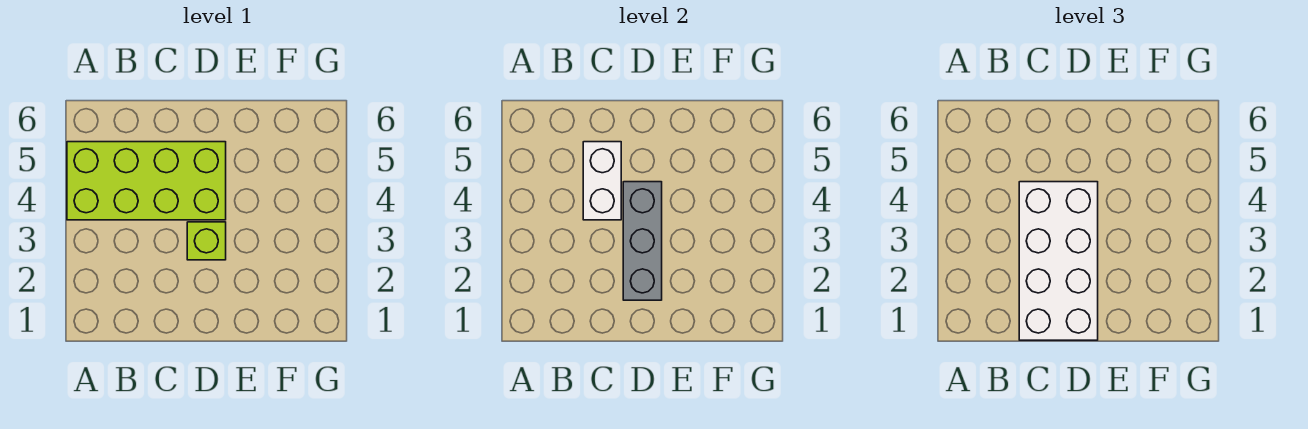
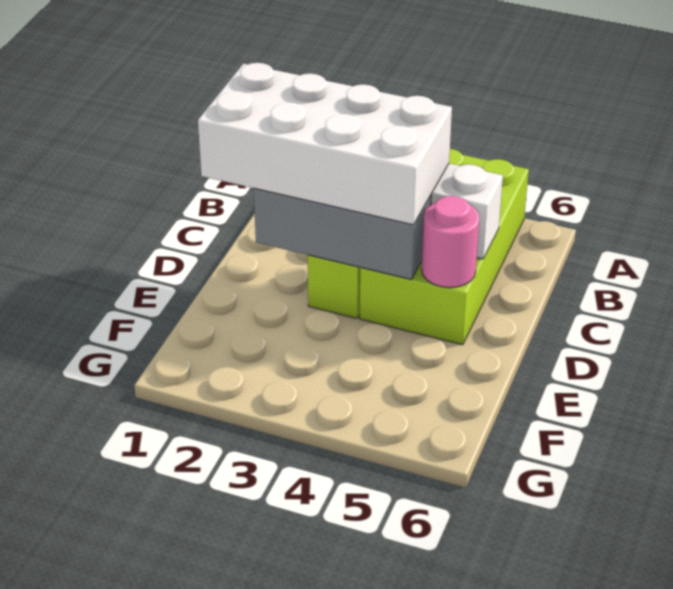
none -> pink round brick D5 level 2

